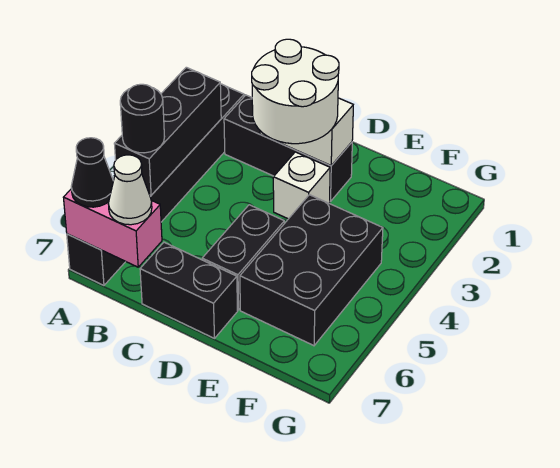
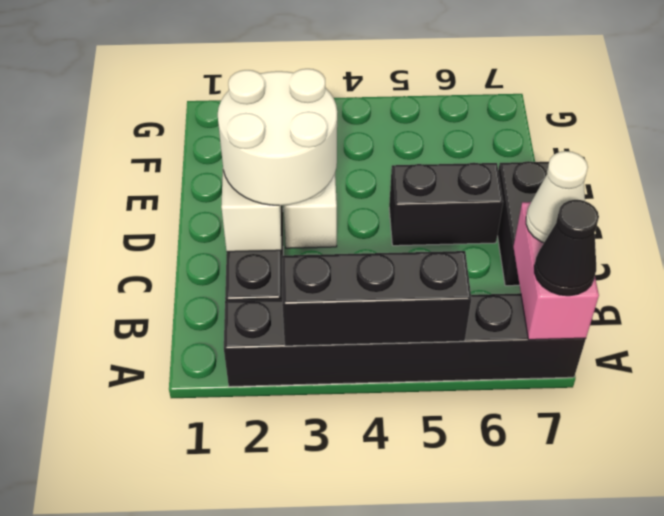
black round brick A5 level 3 -> none
black brick E4:F6 level 1 -> none

